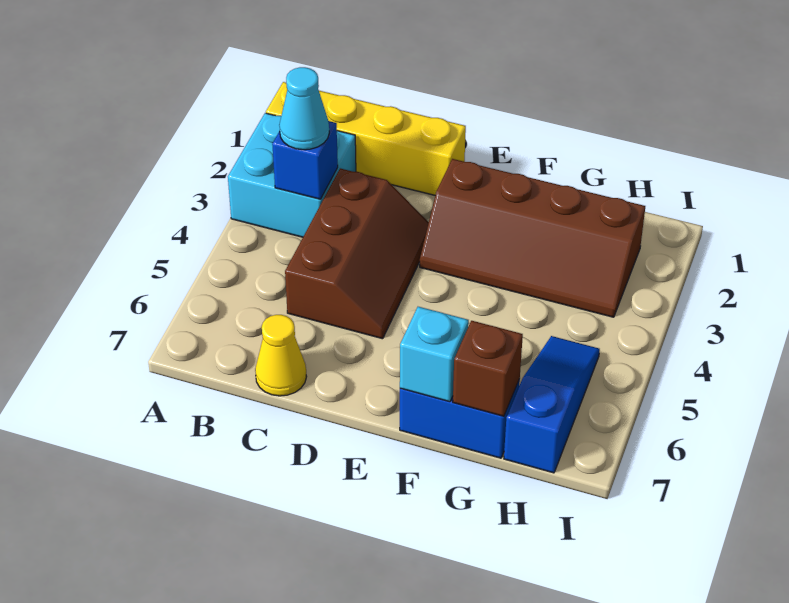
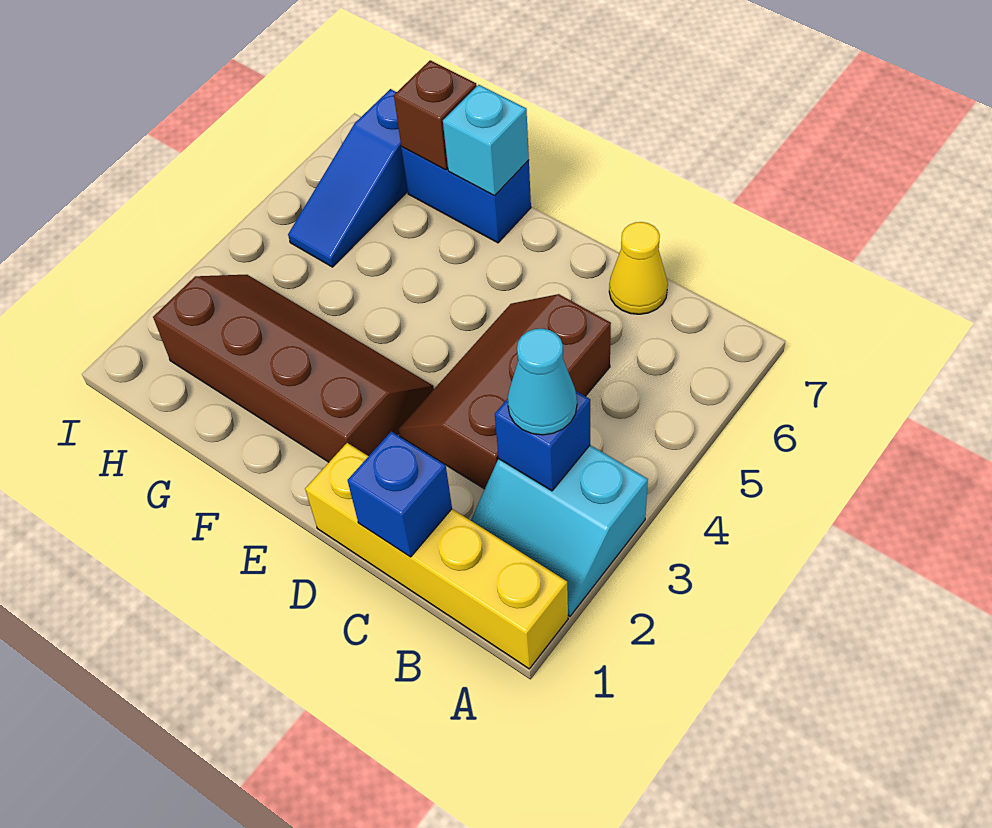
cyan brick A2:B3 level 1 -> cyan slope A2:B3 level 1 top 3
none -> blue brick C1 level 2

